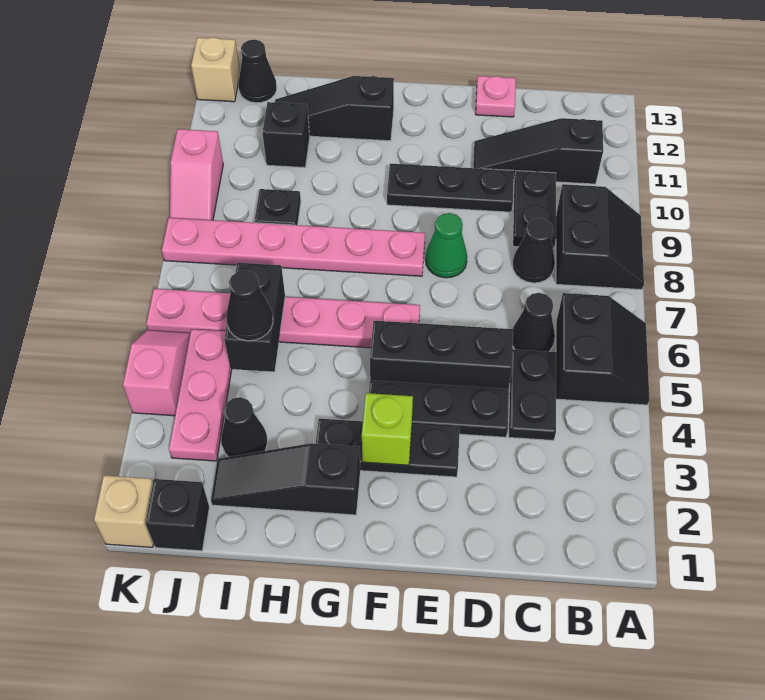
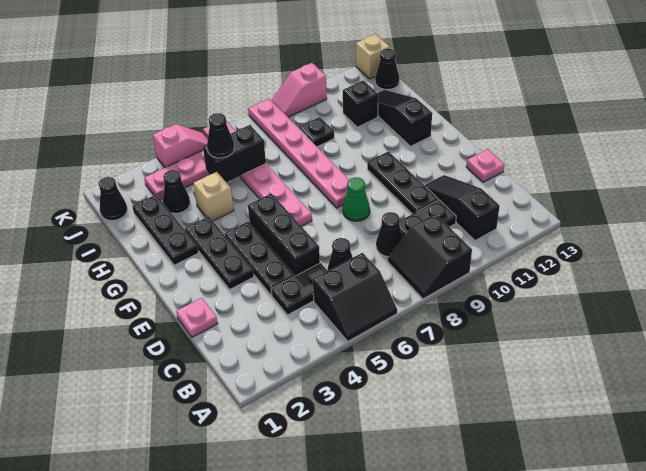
black slope A8:B9 level 1 top B -> black slope A8:B9 level 1 top 9
none -> pink plate D1 level 1
lime brick F3 level 2 -> none
black slope G2:I2 level 1 top G -> black plate G2:I2 level 1
black brick J1 level 1 -> black cone J1 level 1
tan brick K1 level 1 -> tan brick H4 level 1

